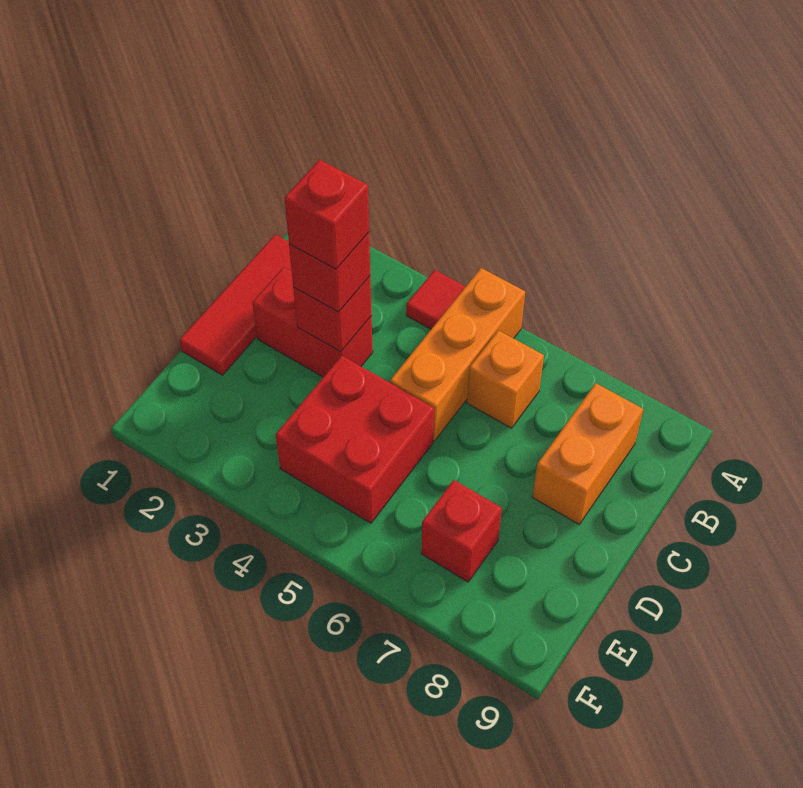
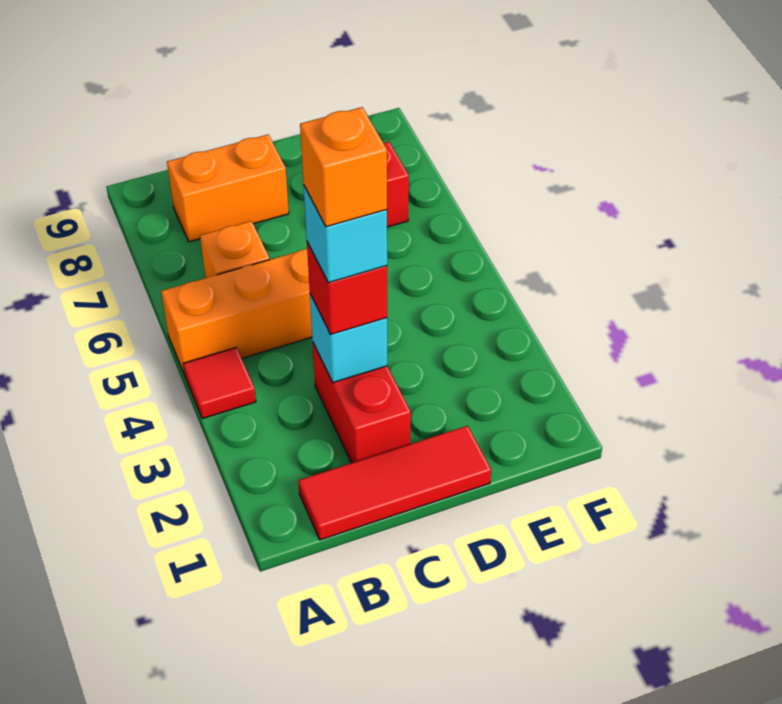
red brick C3 level 2 -> cyan brick C3 level 2
red brick C3 level 4 -> cyan brick C3 level 4
none -> orange brick C3 level 5
red brick D4:E5 level 1 -> none

